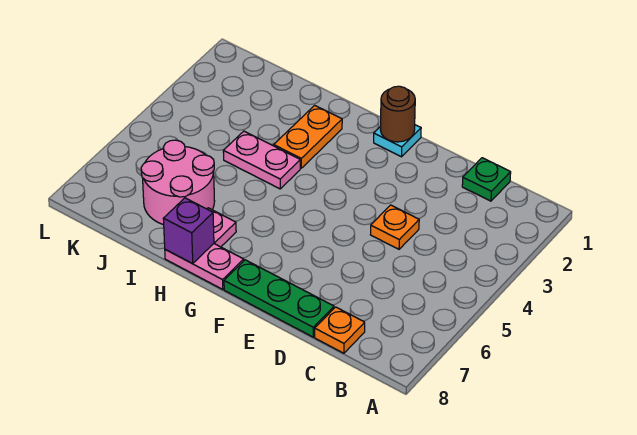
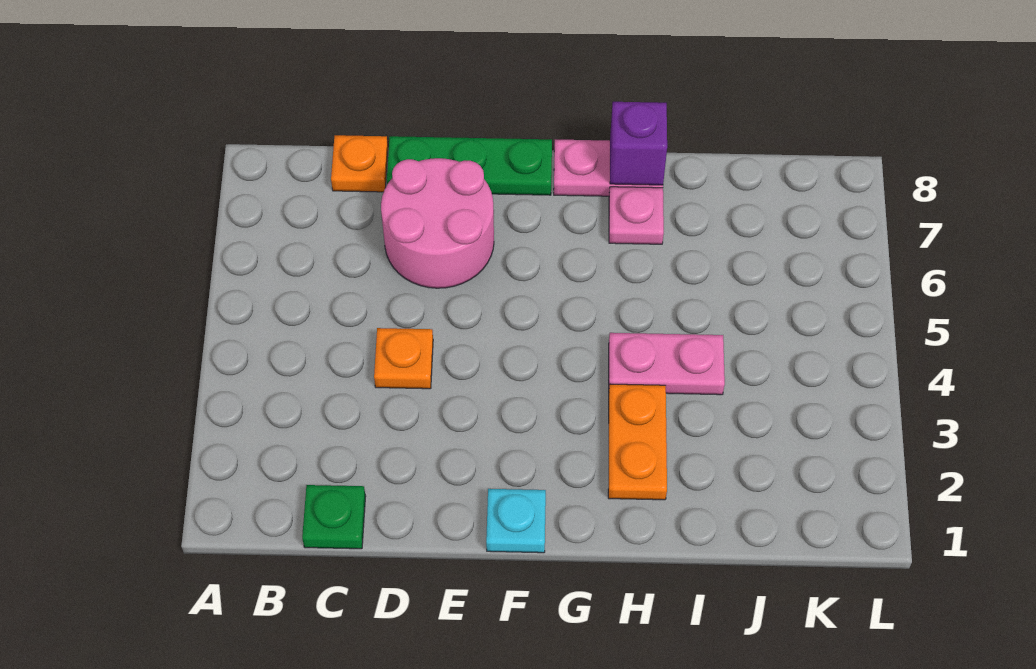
brown round brick F1 level 2 -> none
pink round brick I6:J7 level 1 -> pink round brick D6:E7 level 1

